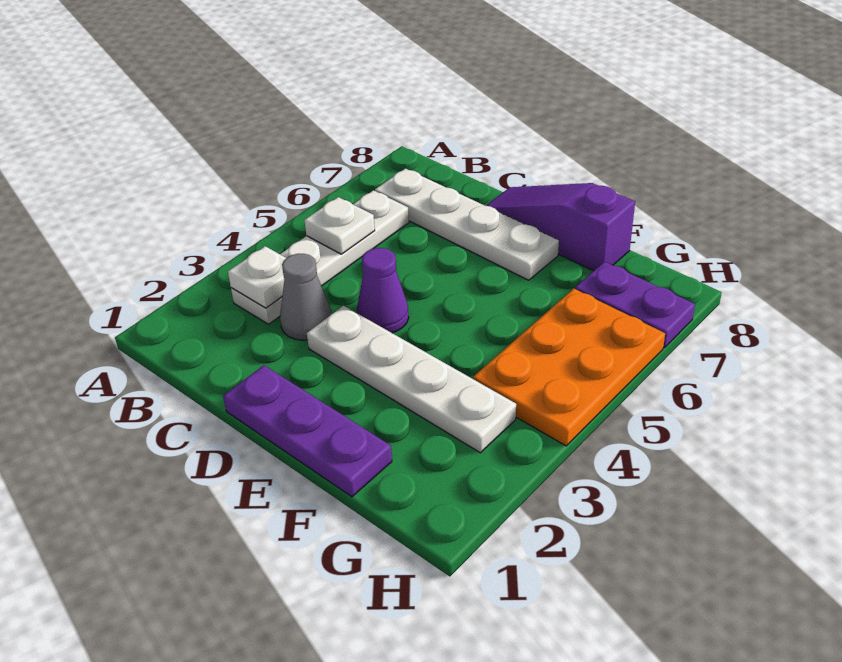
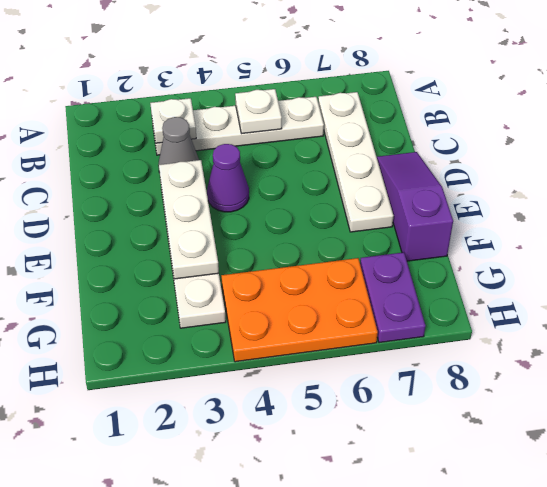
purple plate D1:F1 level 1 -> none
none -> white plate D3:F3 level 2

